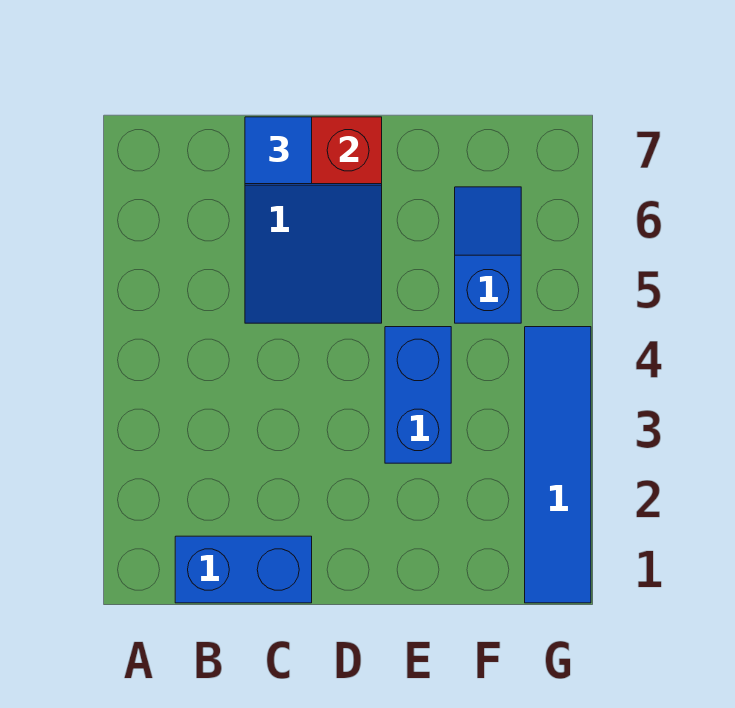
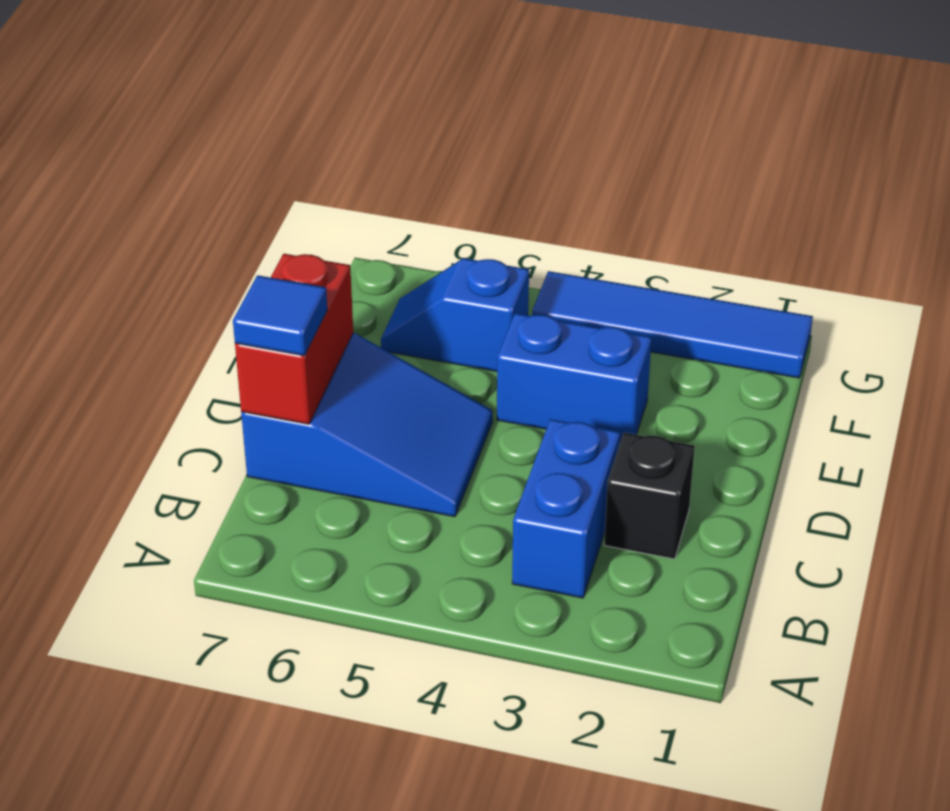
blue brick B1:C1 level 1 -> blue brick B3:C3 level 1
none -> black brick C2 level 1

